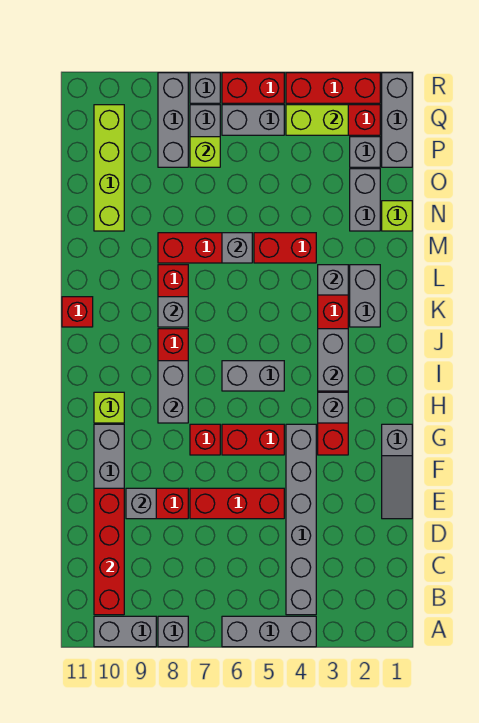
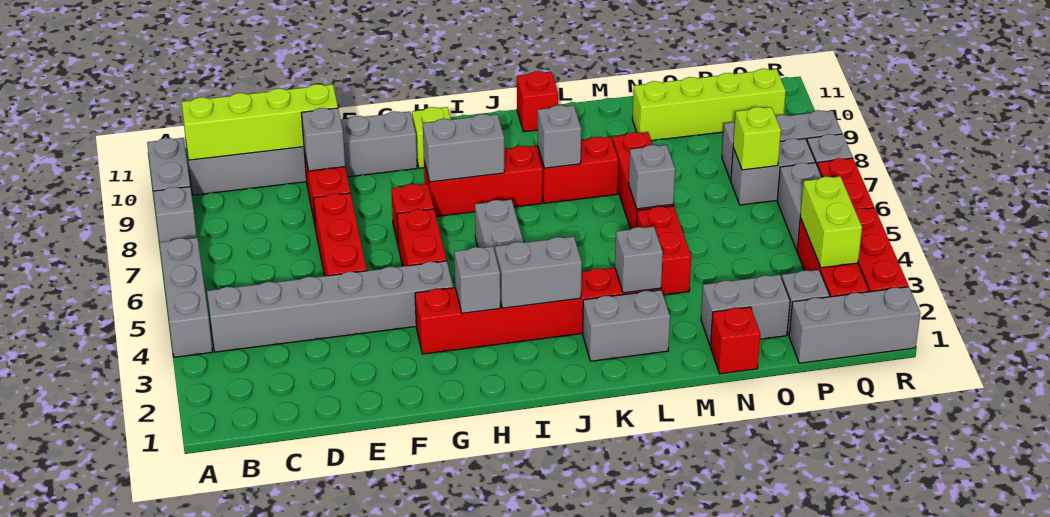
red brick B10:E10 level 2 -> lime brick B10:E10 level 2
grey slope E1:G1 level 1 top G -> none
lime brick N1 level 1 -> red brick N1 level 1

